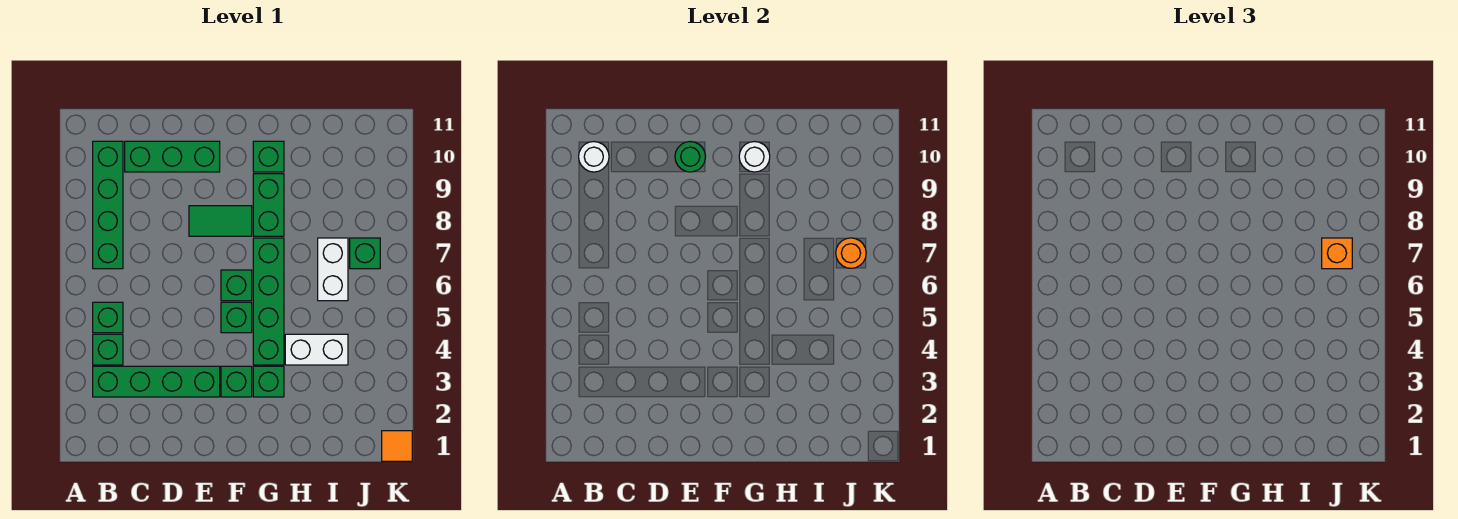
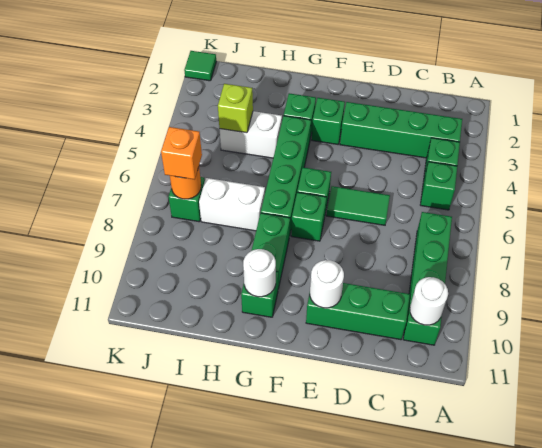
green tile E8:F8 level 1 -> green tile D6:E6 level 1
green round brick E10 level 2 -> white round brick E10 level 2
green brick F5 level 1 -> green brick F7 level 1
none -> lime brick I4 level 2
white brick I6:I7 level 1 -> white brick H7:I7 level 1
orange tile K1 level 1 -> green tile K1 level 1

